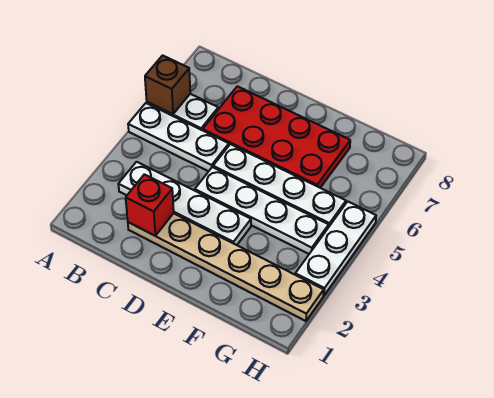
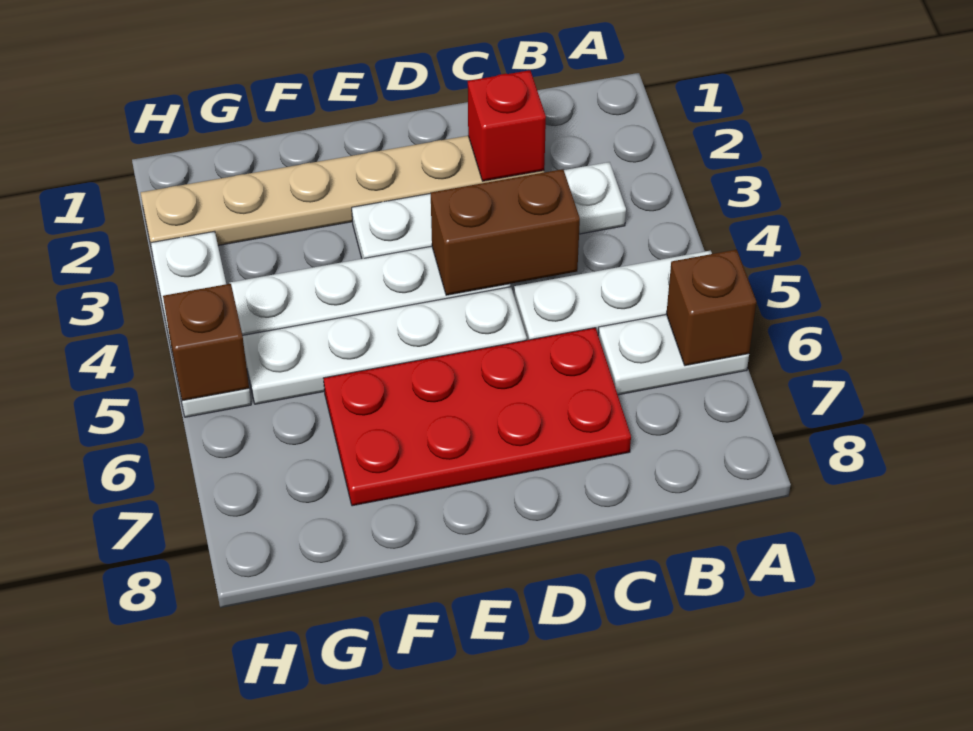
none -> brown brick C4:D4 level 2
none -> brown brick H5 level 2

